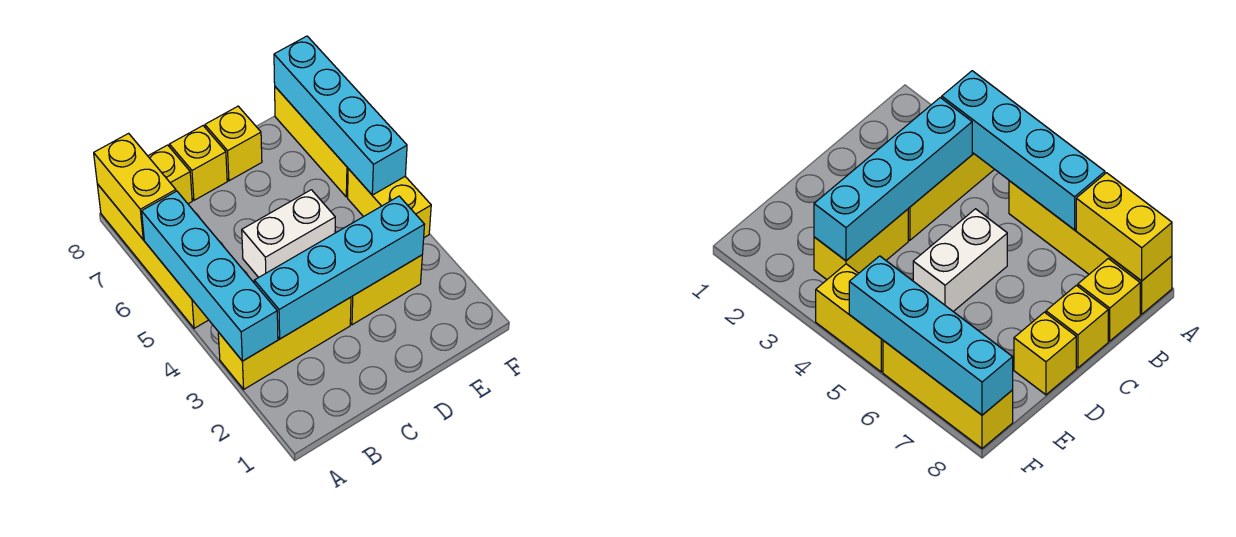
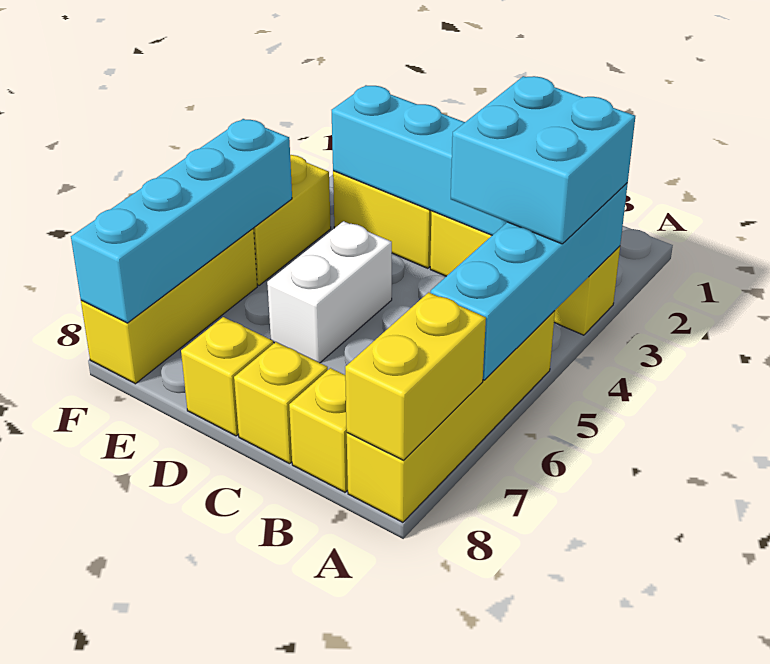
none -> cyan brick A3:B4 level 3
white brick C5:D5 level 1 -> white brick D5:D6 level 1

